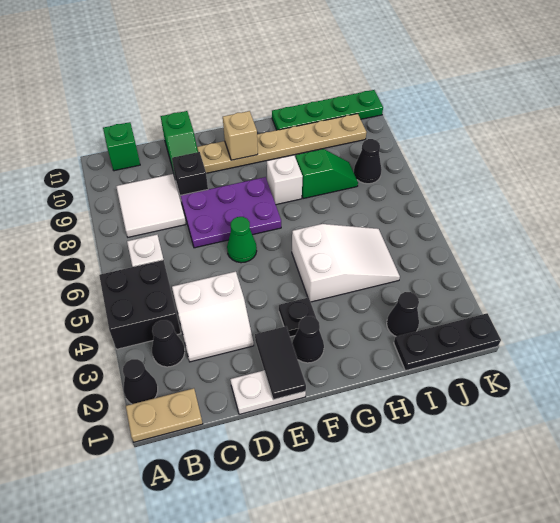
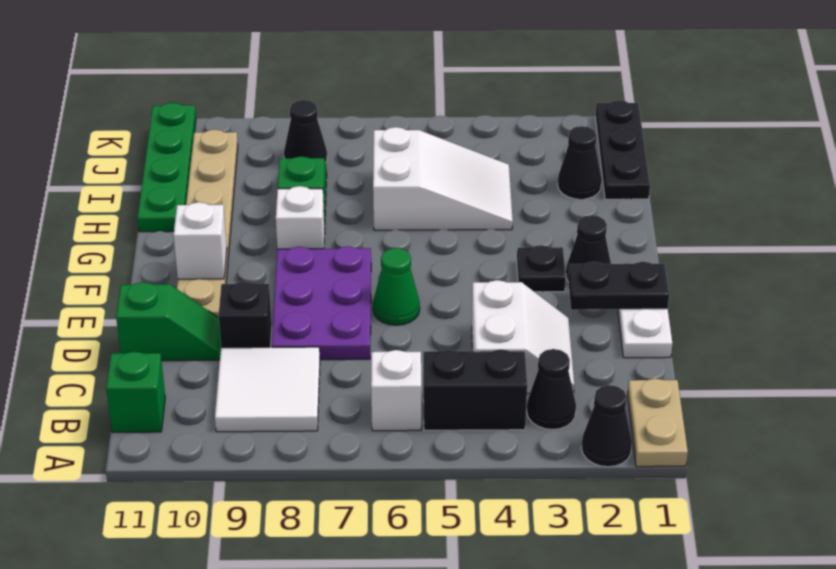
black brick A4:B5 level 1 -> black brick B4:B5 level 1
black tile E1:E2 level 2 -> black plate E1:E2 level 2
tan brick F10 level 2 -> white brick F10 level 2
white slope G4:I5 level 1 top G -> white slope H4:I6 level 1 top 6

